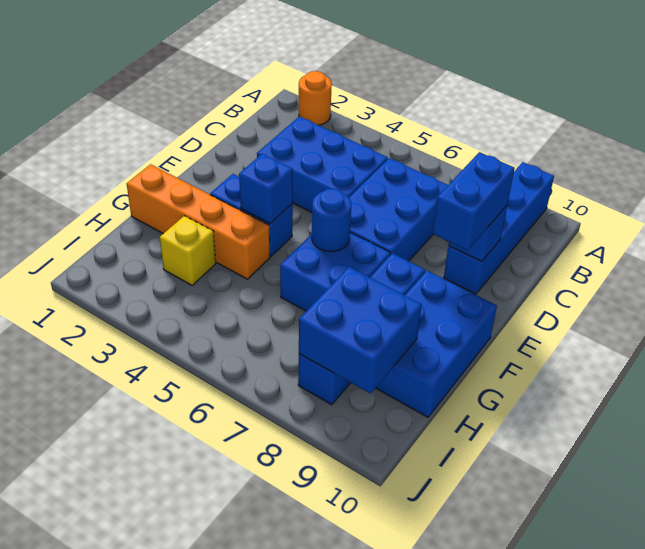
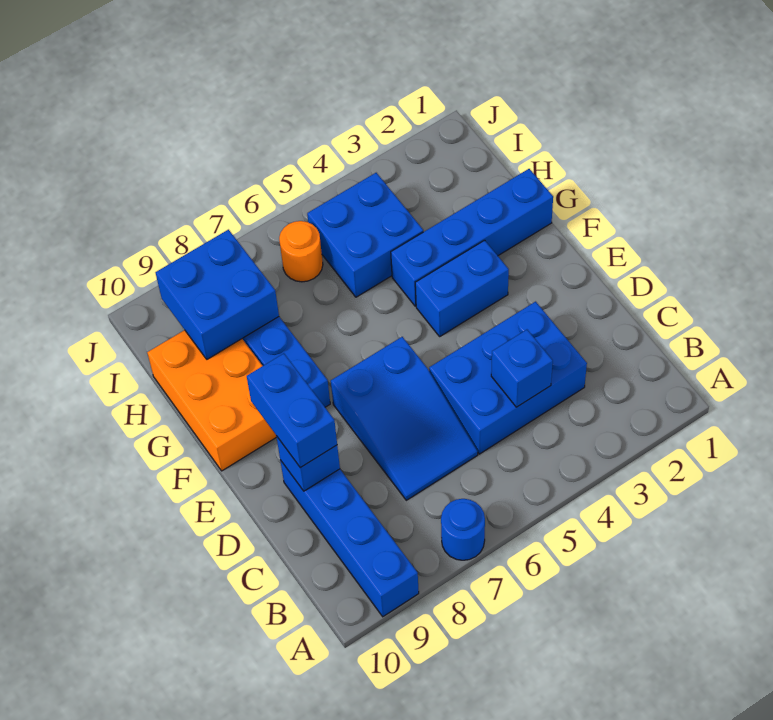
orange round brick A2 level 1 -> orange round brick I6 level 1
blue brick C6:E7 level 1 -> blue slope C6:E7 level 1 top E
blue brick F4 level 2 -> blue brick C4 level 2
blue brick F6:G7 level 1 -> blue brick H4:I5 level 1
blue round brick F6 level 2 -> blue round brick A7 level 1
blue brick F9:H10 level 1 -> orange brick F9:H10 level 1
orange brick G1:G4 level 1 -> blue brick G1:G4 level 1
yellow brick H3 level 1 -> none

